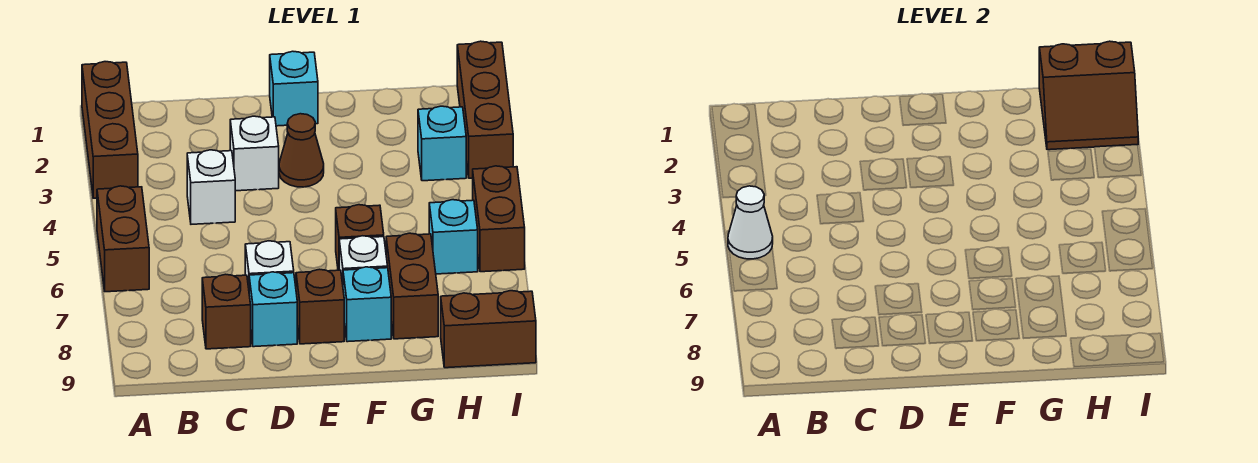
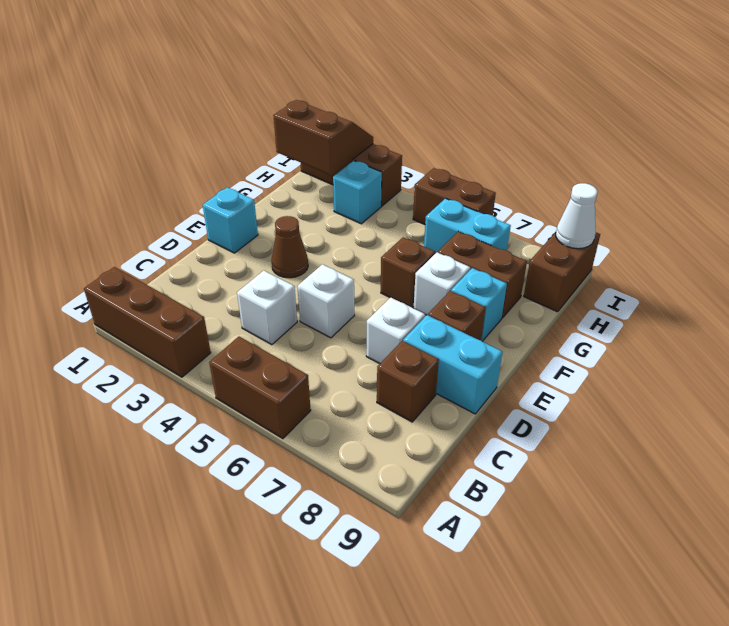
white cone A5 level 2 -> white cone I9 level 2
white brick D3 level 1 -> white brick D5 level 1
cyan brick D8 level 1 -> cyan brick D8:D9 level 1
brown slope H1:I2 level 2 top 1 -> brown slope H1:I2 level 2 top H
cyan brick H6 level 1 -> cyan brick H6:H7 level 1

